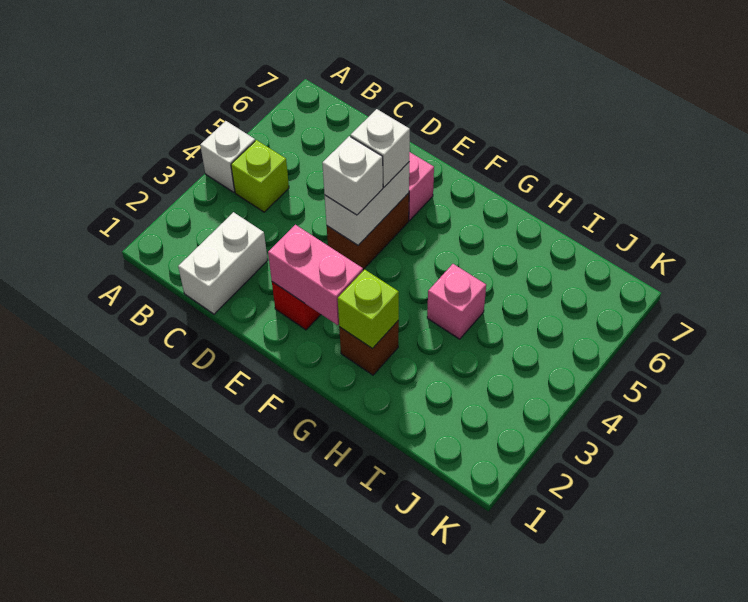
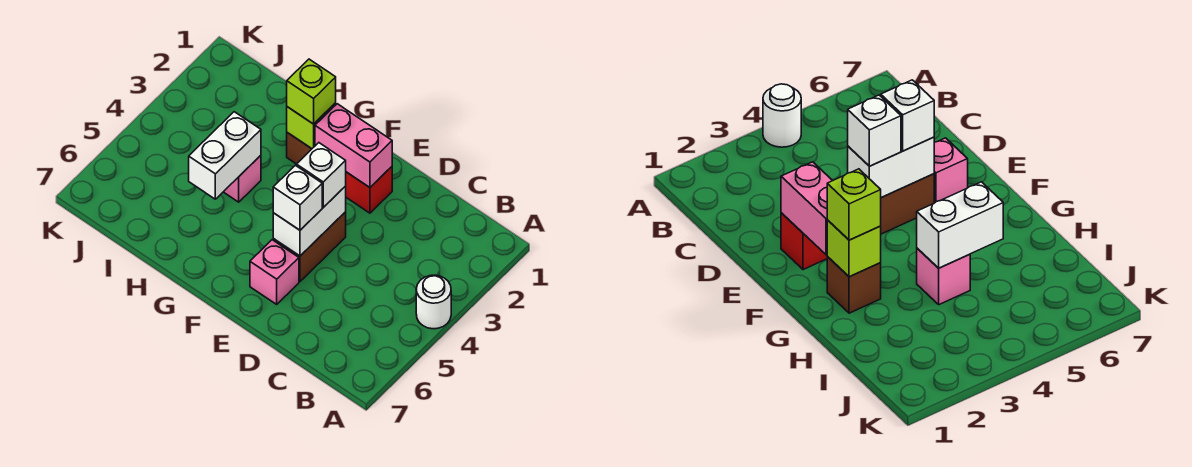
white brick A4 level 1 -> white round brick A4 level 1
lime brick B4 level 1 -> lime brick G2 level 3
white brick C1:C2 level 1 -> white brick H4:H5 level 2

